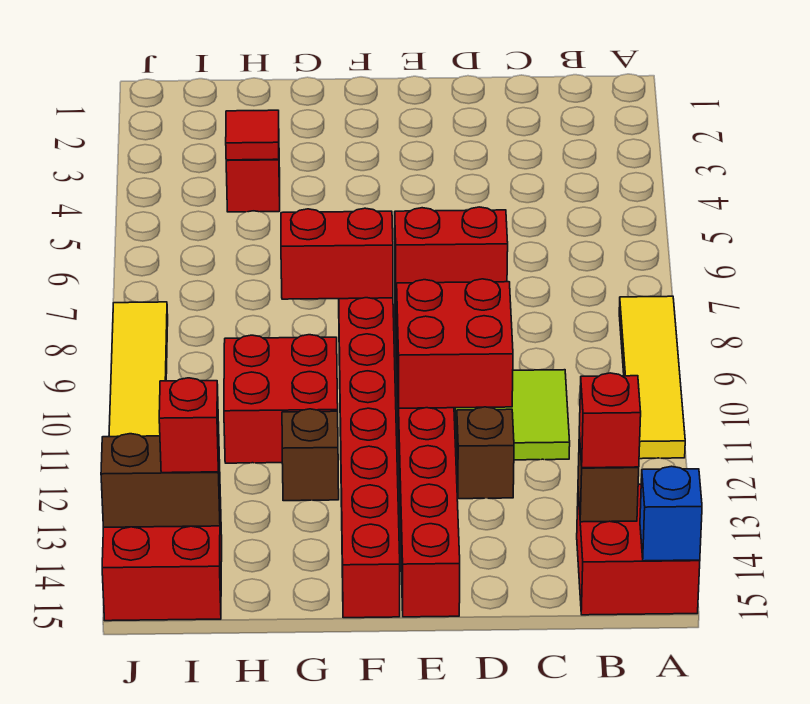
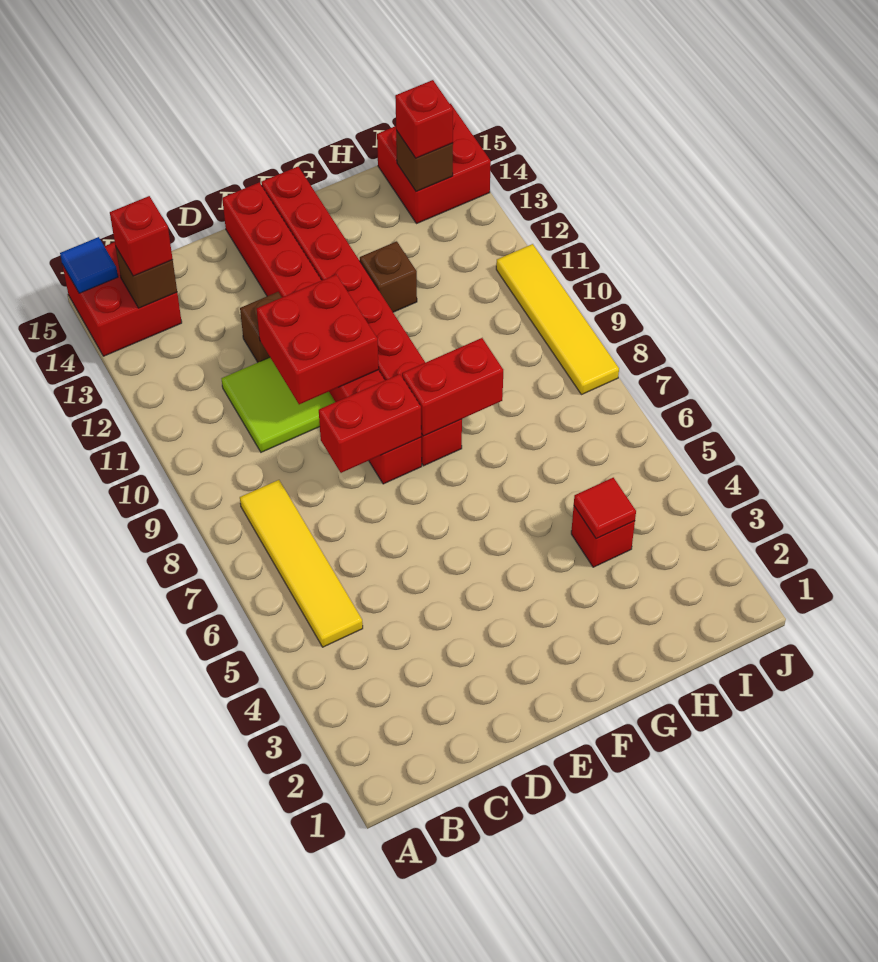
yellow tile A8:A11 level 1 -> yellow tile B5:B8 level 1
blue brick A15 level 2 -> blue tile A15 level 2
red brick G10:H11 level 1 -> none
brown brick I14:J14 level 2 -> brown brick I14 level 2

